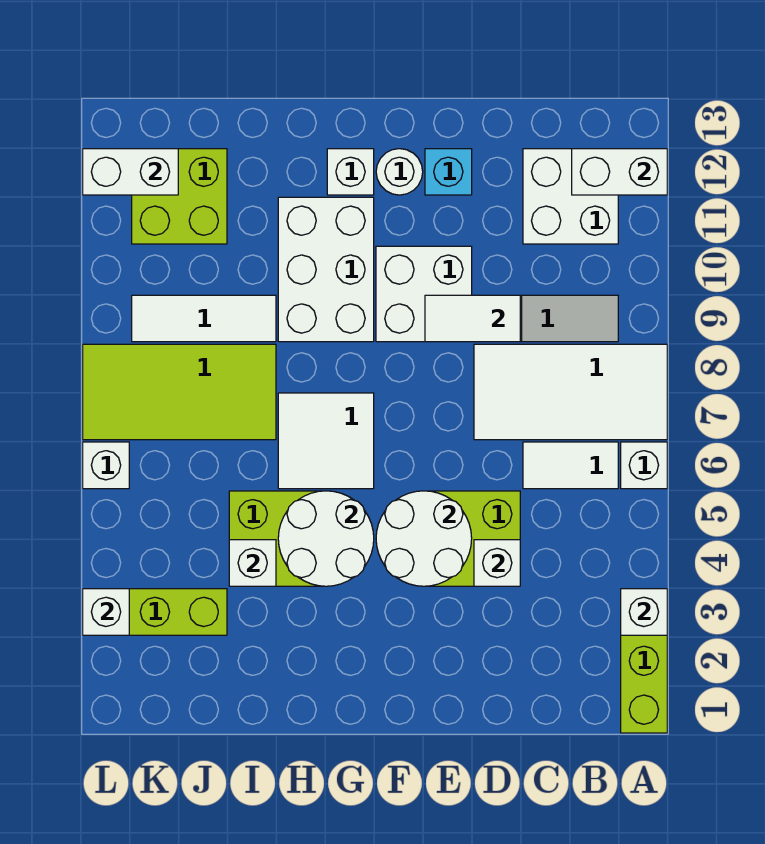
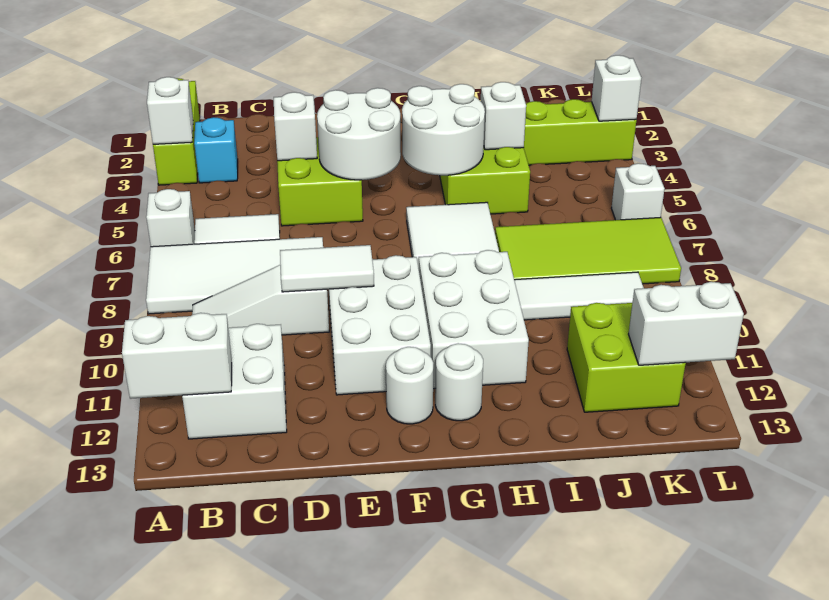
white brick E9:F10 level 1 -> white brick E9:F11 level 1
cyan brick E12 level 1 -> cyan brick B3 level 1
white brick G12 level 1 -> white round brick G12 level 1

